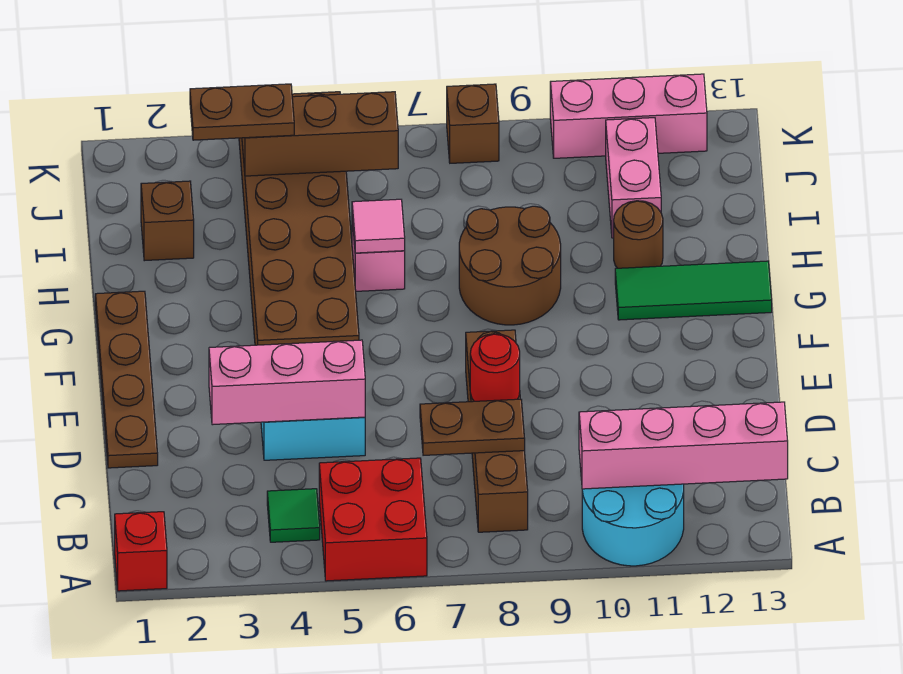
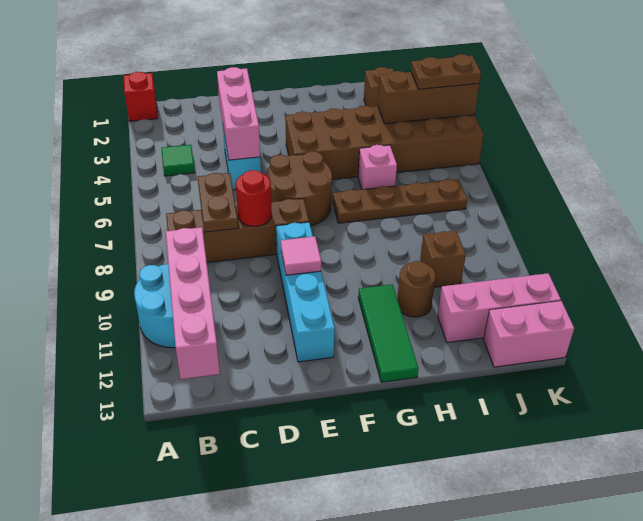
red brick A5:B6 level 1 -> none
brown plate D1:G1 level 1 -> brown plate G7:J7 level 1
none -> cyan brick E9:E12 level 1
brown round brick G8:H9 level 1 -> brown round brick E6:F7 level 1
pink tile H6 level 2 -> pink tile E10 level 2
pink brick I11:J11 level 1 -> pink brick J13:K13 level 1
brown plate J3:J4 level 3 -> brown plate J4:K4 level 3
brown brick J4:J6 level 2 -> brown brick I4:K4 level 2
brown brick K8 level 1 -> brown brick I10 level 1
pink brick K10:K12 level 1 -> pink brick I12:K12 level 1

